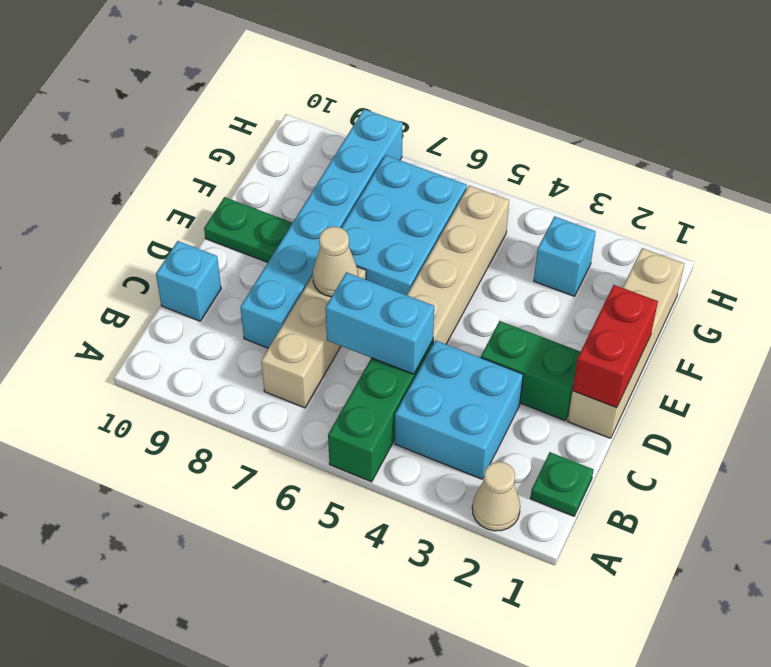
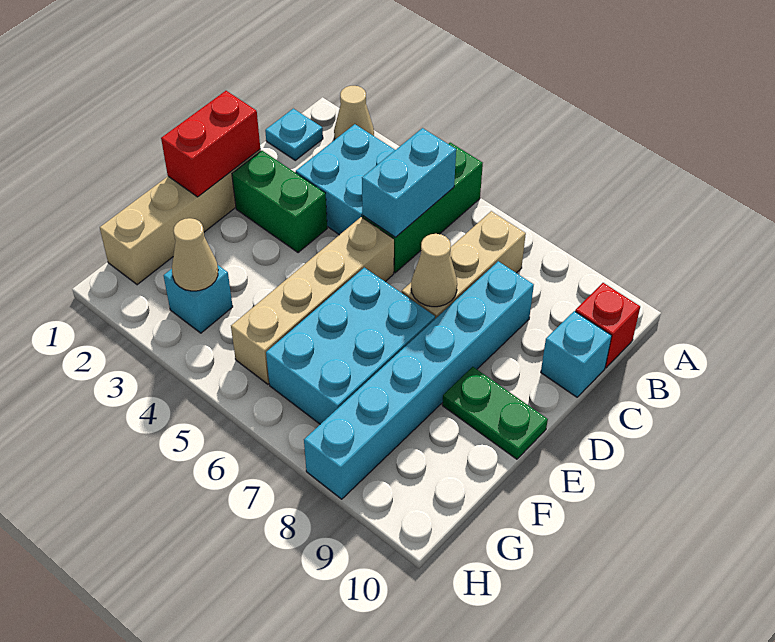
green plate B1 level 1 -> cyan plate B1 level 1
none -> red brick B10 level 1
cyan brick C5:C6 level 2 -> cyan brick B5:C5 level 2
none -> tan cone G3 level 2

